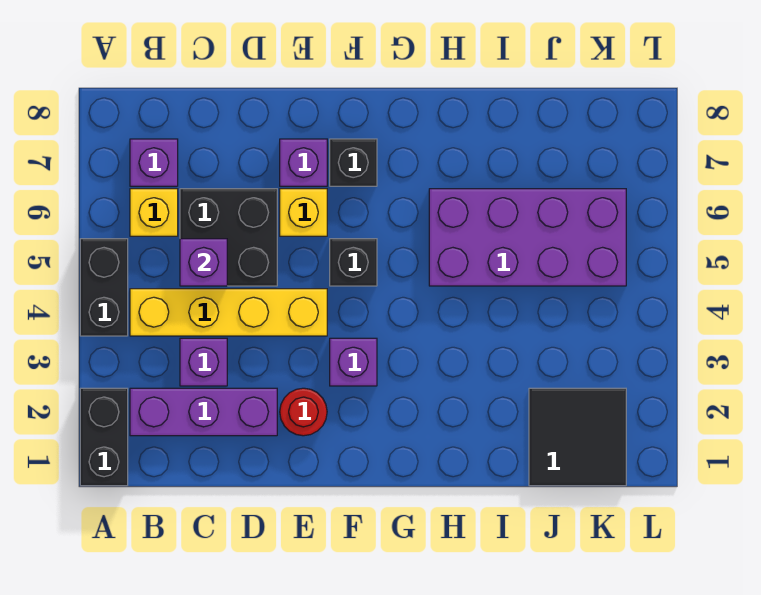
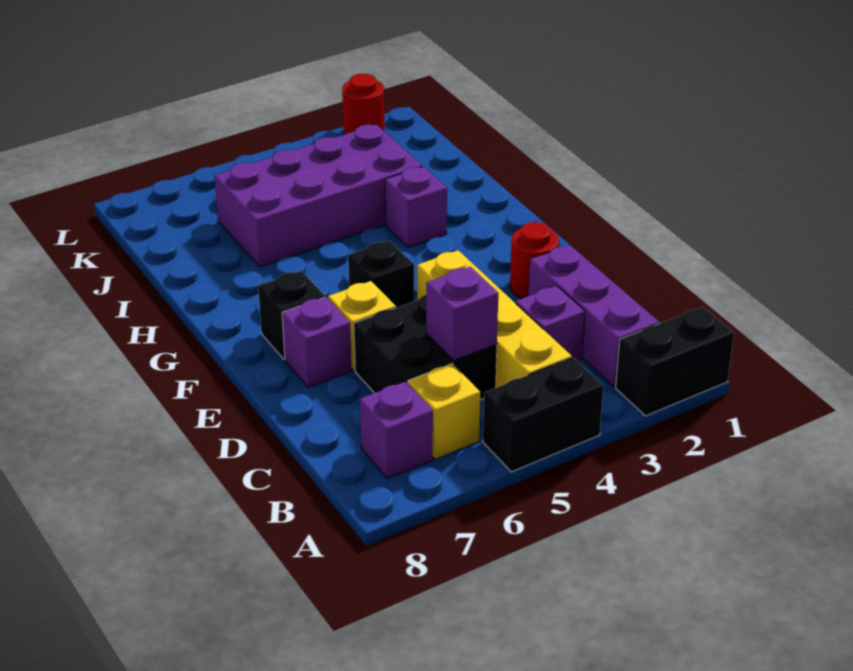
purple brick F3 level 1 -> purple brick H3 level 1
purple brick H5:K6 level 1 -> purple brick I3:J6 level 1
black tile J1:K2 level 1 -> none
none -> red round brick L2 level 1

